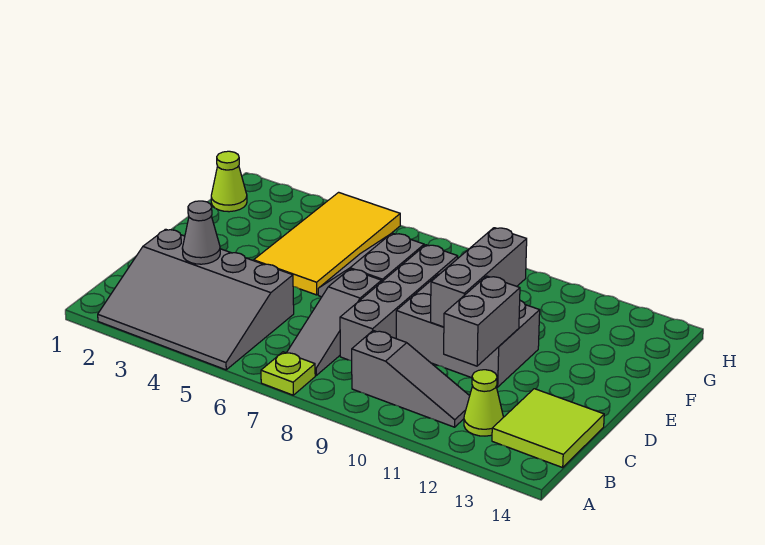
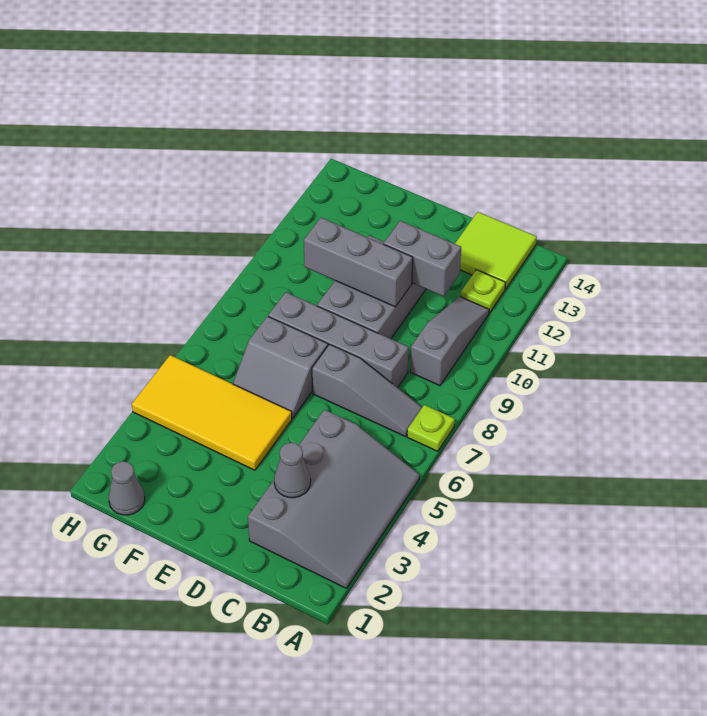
lime cone B12 level 1 -> lime plate B12 level 1
lime cone G1 level 1 -> grey cone G1 level 1

